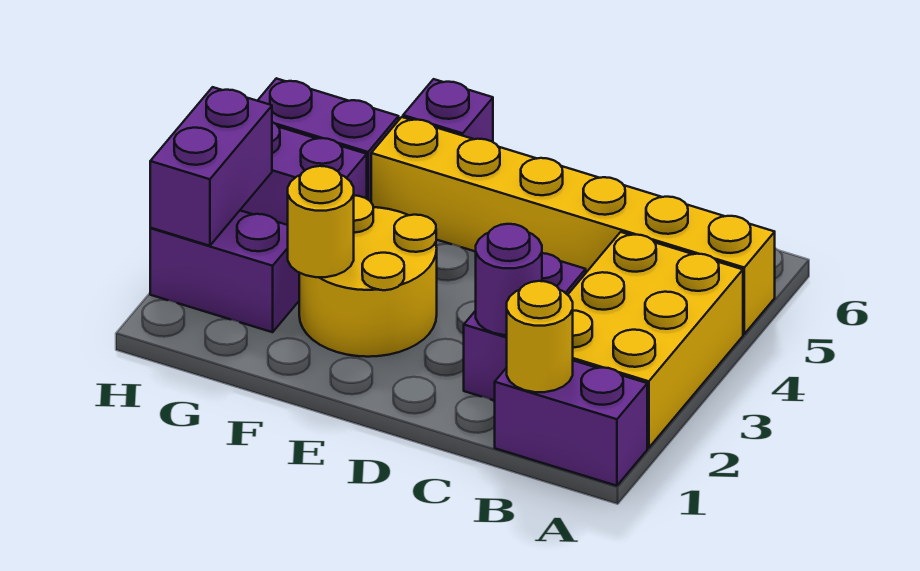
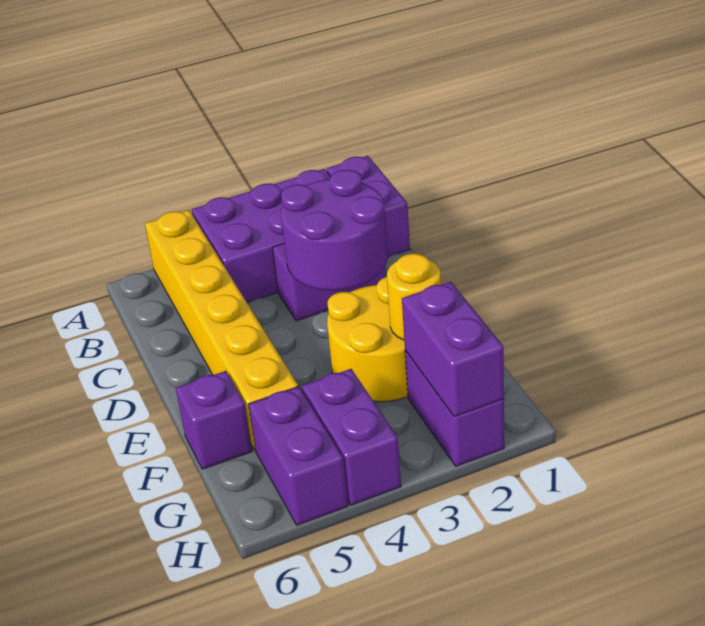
yellow brick A2:B4 level 1 -> purple brick A2:B4 level 1
yellow round brick B1 level 2 -> none
purple round brick C2 level 2 -> purple round brick C2:D3 level 2
purple brick H2:H3 level 2 -> purple brick G2:H2 level 2

